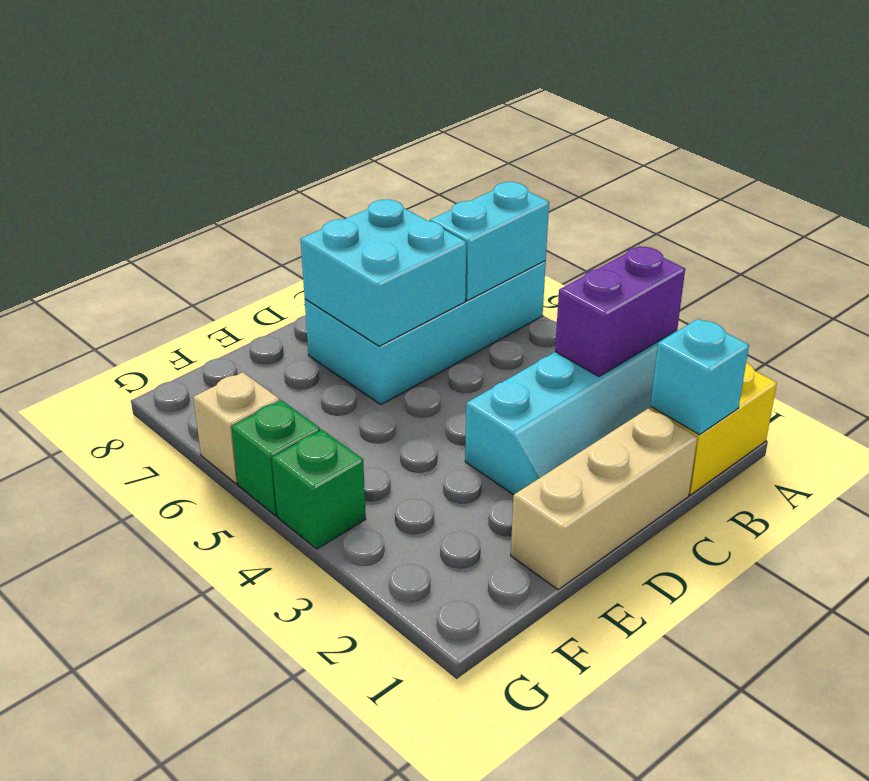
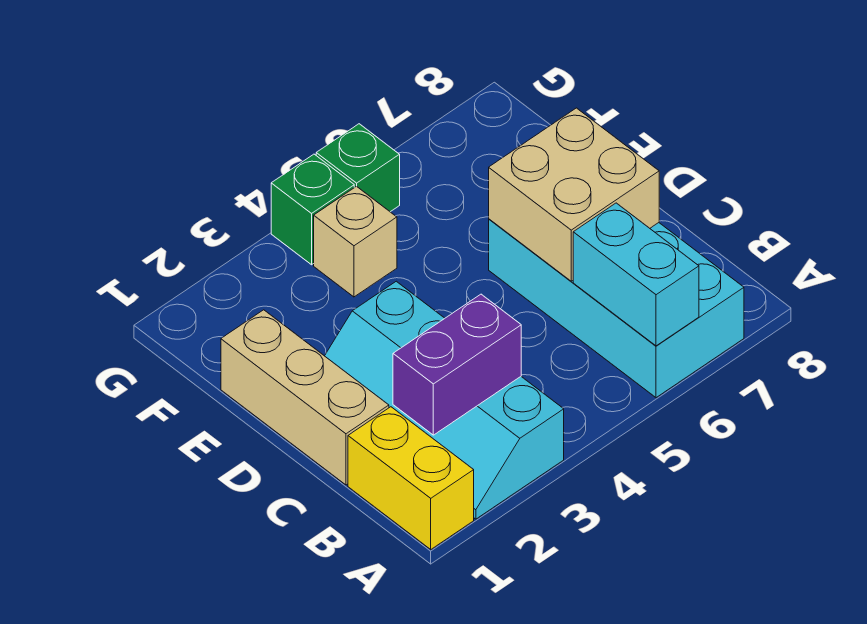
purple brick A3:B3 level 2 -> purple brick B2:B3 level 2
cyan brick B1 level 2 -> none
cyan brick C6:D7 level 2 -> tan brick C6:D7 level 2
tan brick G6 level 1 -> tan brick F4 level 1

